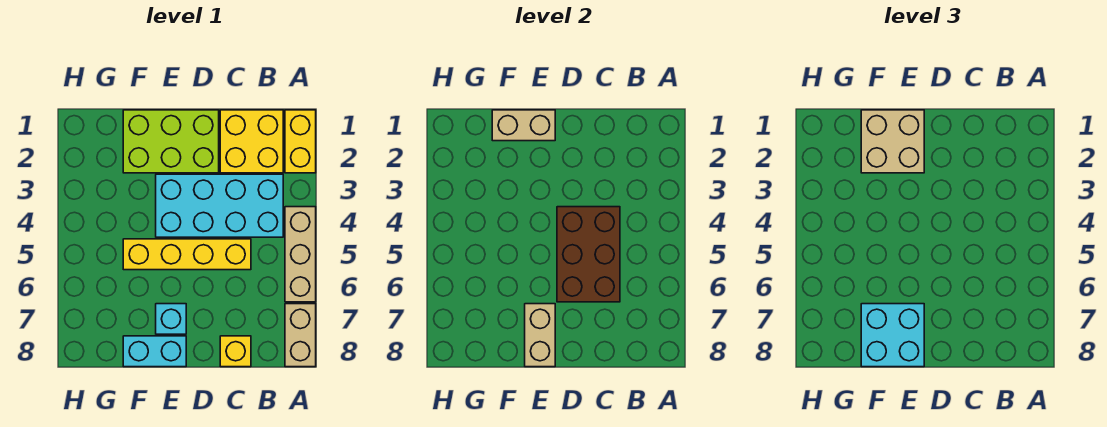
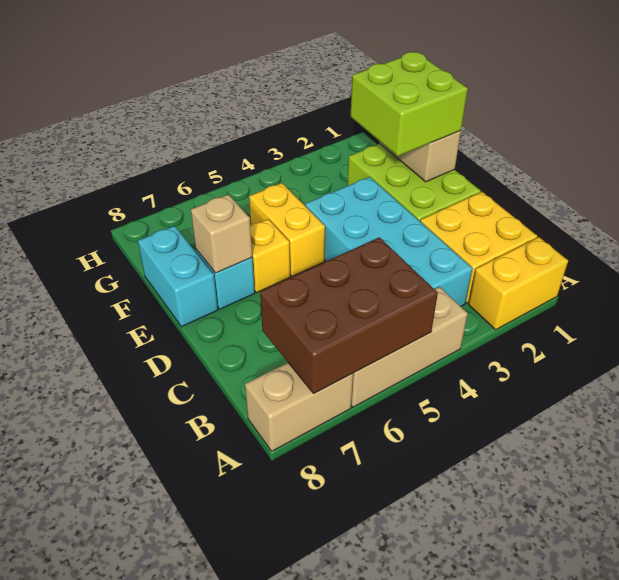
brown brick C4:D6 level 2 -> brown brick A5:B7 level 2
yellow brick C5:F5 level 1 -> yellow brick E5:F5 level 1
yellow brick C8 level 1 -> yellow brick E6 level 1
tan brick E1:F2 level 3 -> lime brick E1:F2 level 3
tan brick E7:E8 level 2 -> tan brick E7 level 2
cyan brick E7:F8 level 3 -> none

